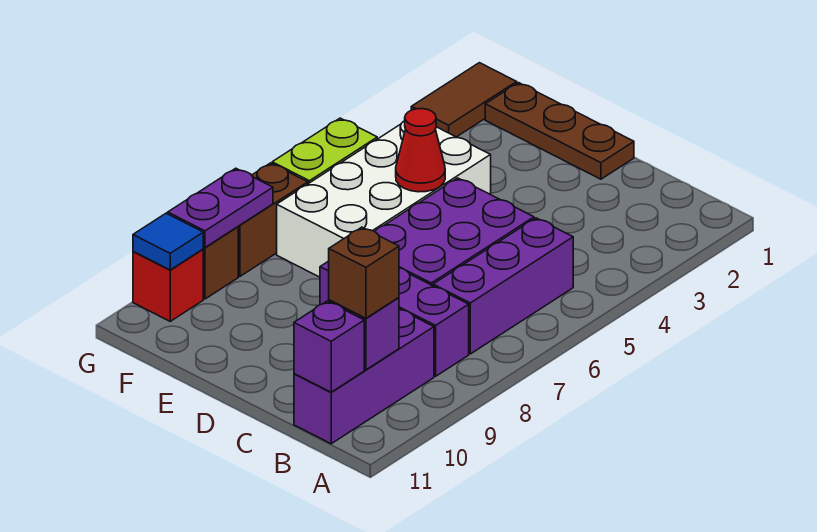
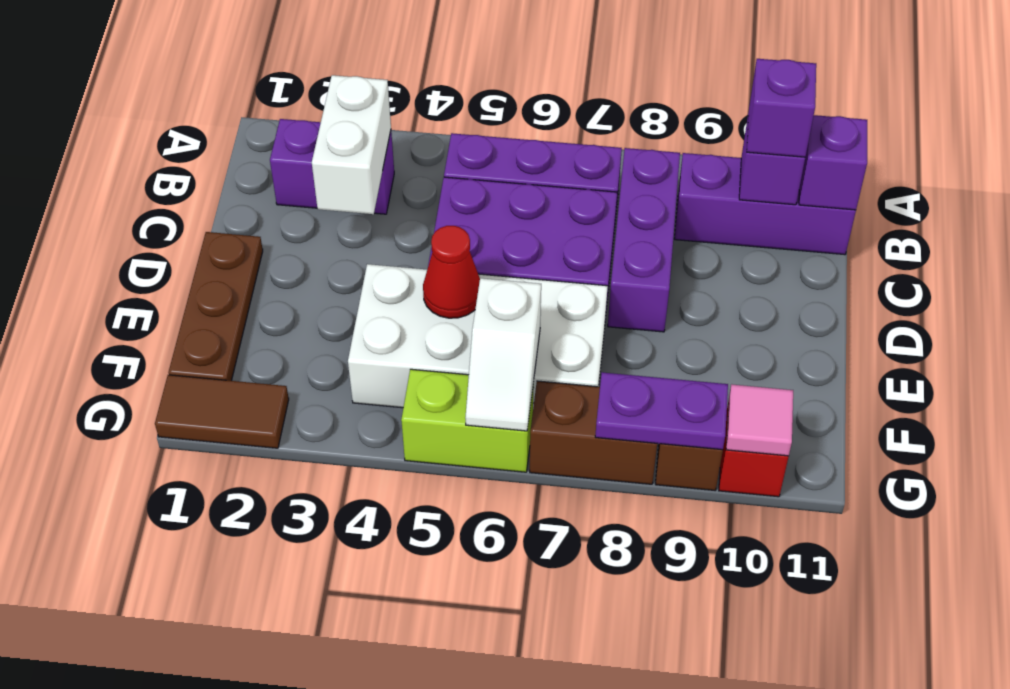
none -> purple brick B2:B3 level 1
none -> white brick B3:C3 level 2
brown brick B10 level 3 -> purple brick B10 level 3
none -> white slope F6:G6 level 2 top F
blue tile G10 level 2 -> pink tile G10 level 2

